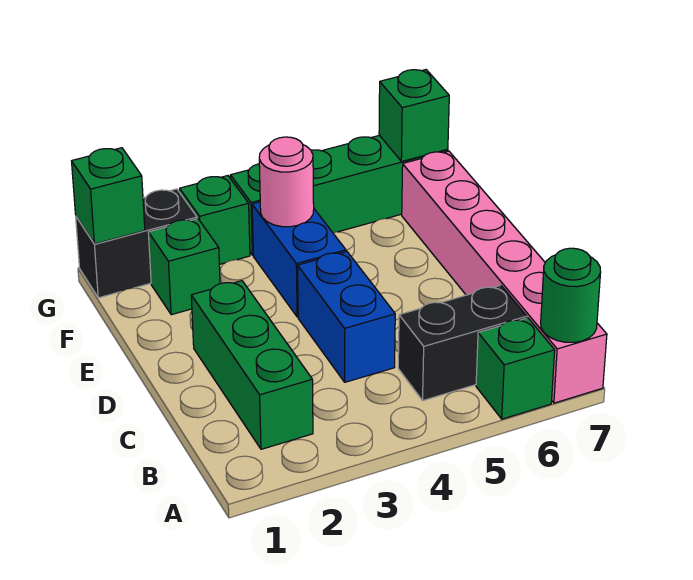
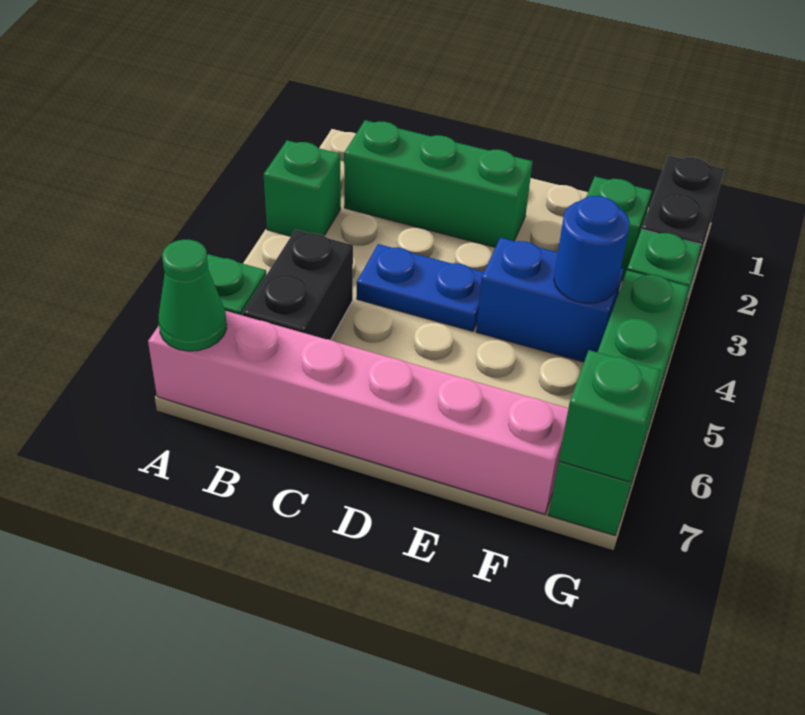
green round brick A7 level 2 -> green cone A7 level 2
blue brick C4:D4 level 1 -> blue plate C4:D4 level 1
pink round brick F4 level 2 -> blue round brick F4 level 2
green brick G1 level 2 -> green brick A3 level 1

